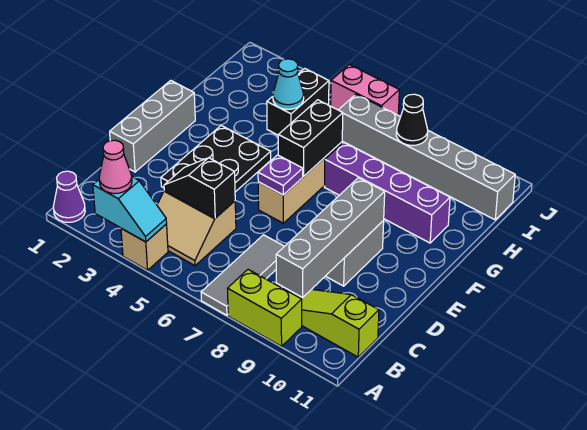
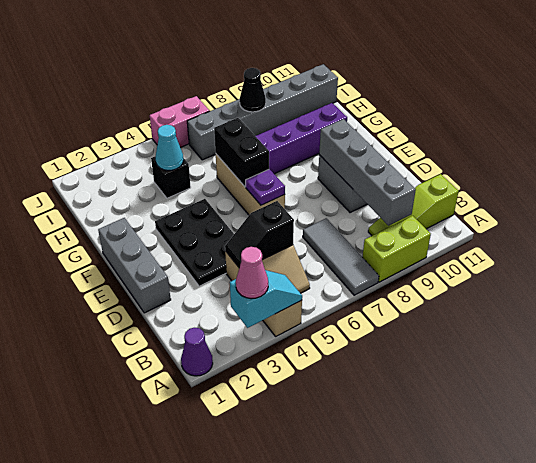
black brick H4:I4 level 1 -> black brick H4 level 1

